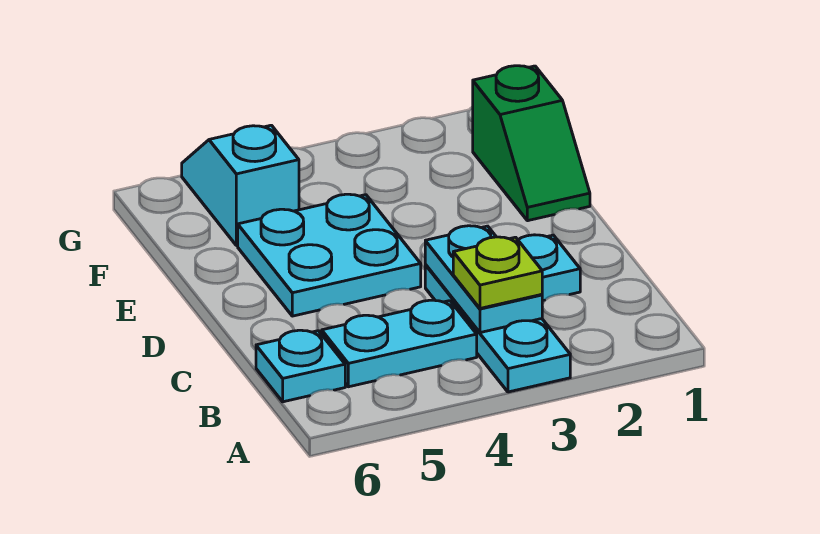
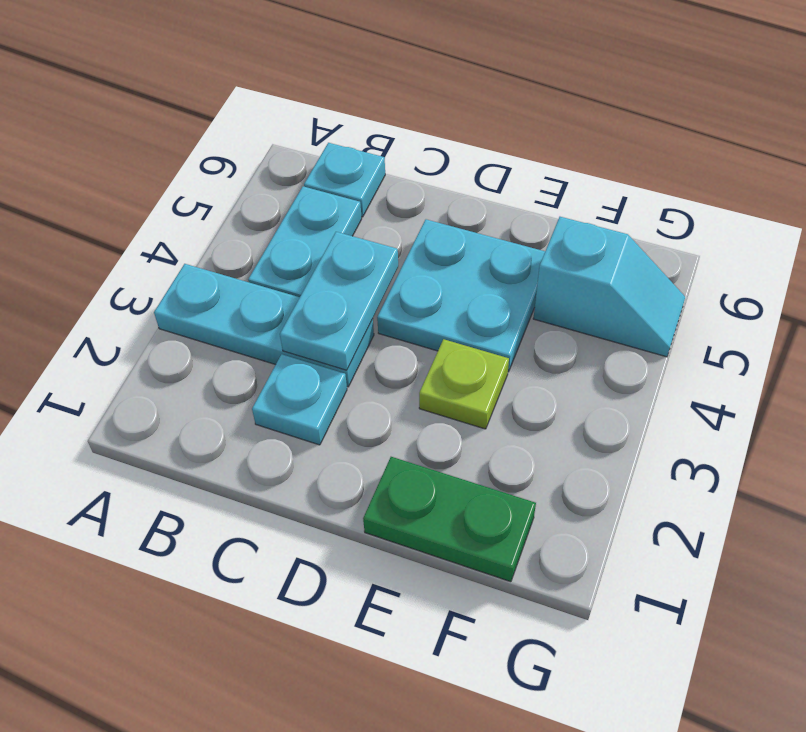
cyan plate B3:C3 level 2 -> cyan plate C3:C4 level 2
lime plate B3 level 3 -> lime plate E3 level 1
green slope E1:F1 level 1 top F -> green plate E1:F1 level 1

